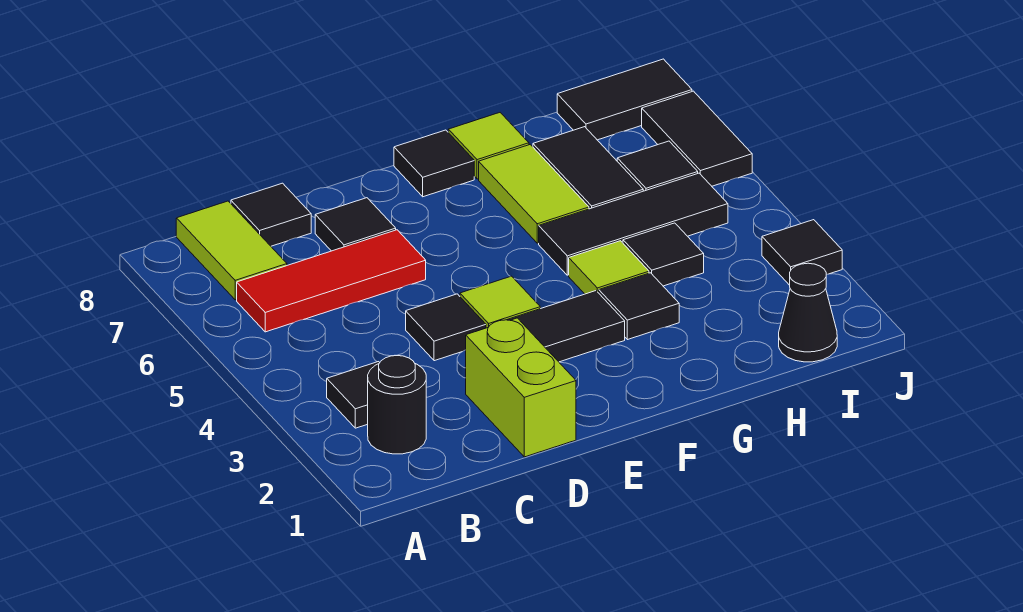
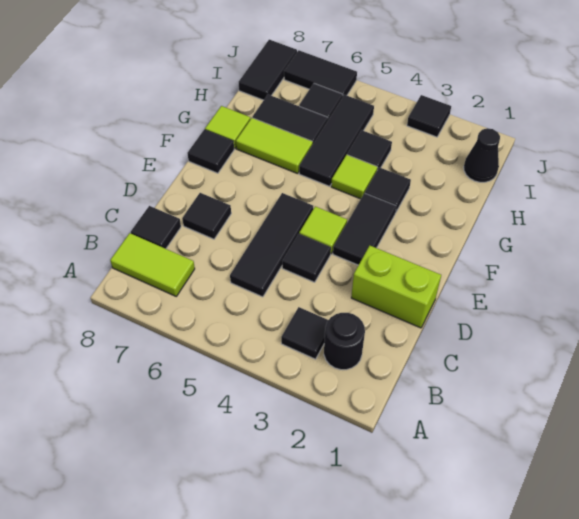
red tile B6:D6 level 1 -> none
none -> black tile C5:E5 level 1

